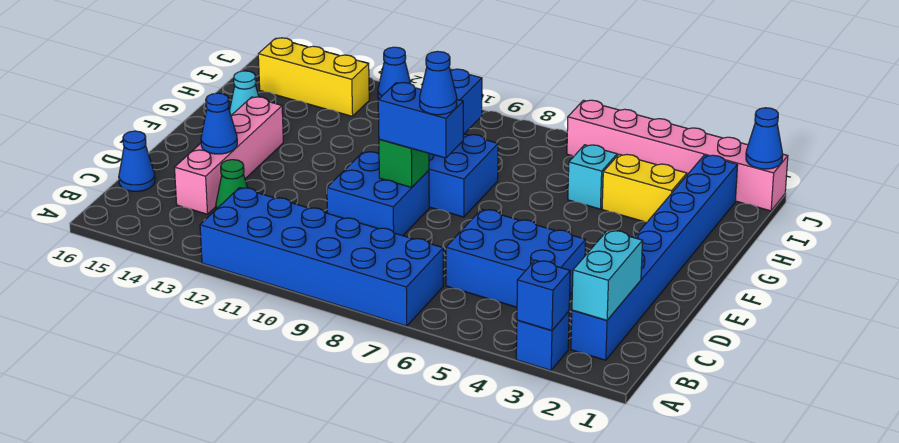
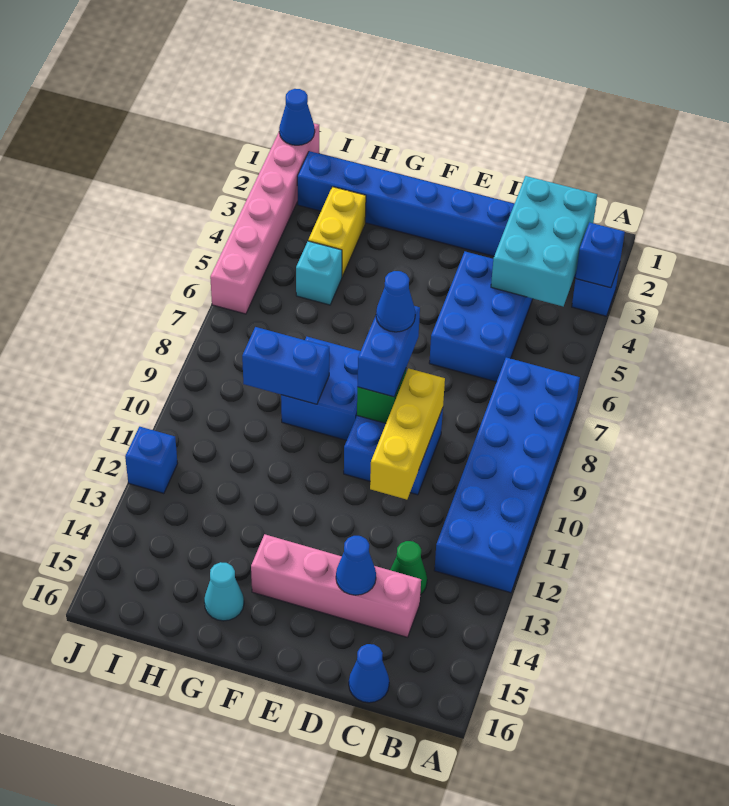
cyan brick B2:C2 level 2 -> cyan brick B2:C4 level 2
yellow brick I13:I15 level 1 -> yellow brick D9:D11 level 2
blue cone J12 level 1 -> blue brick J12 level 1

